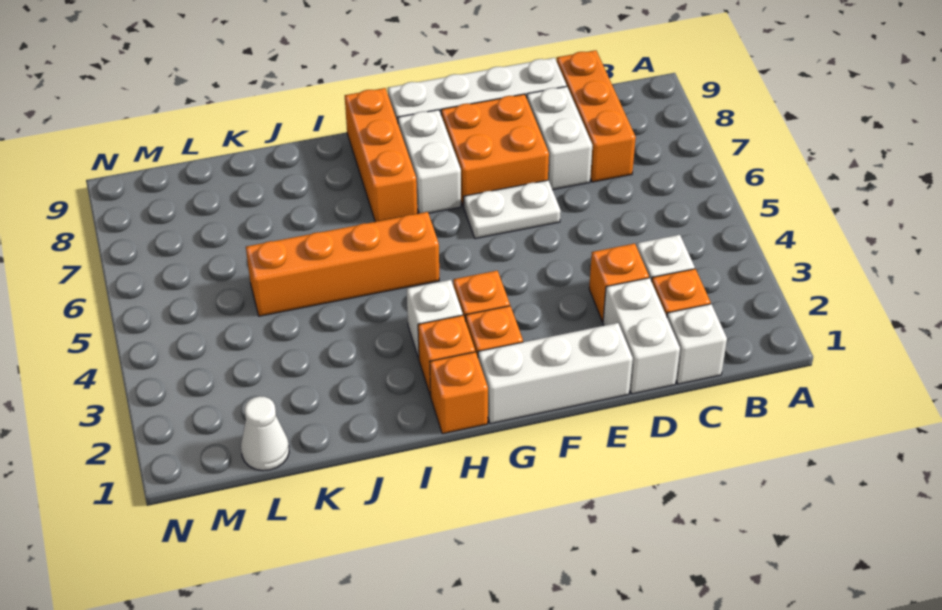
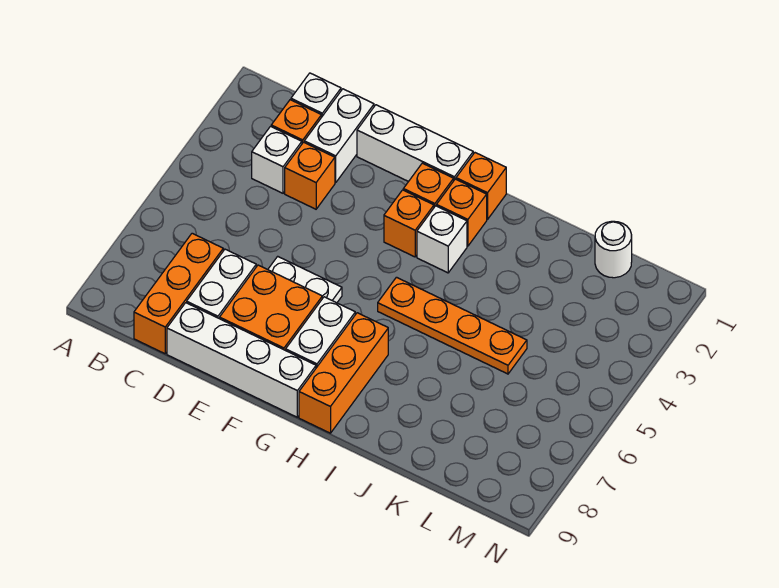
orange brick H5:K5 level 1 -> orange plate H5:K5 level 1
white cone L1 level 1 -> white round brick L1 level 1

